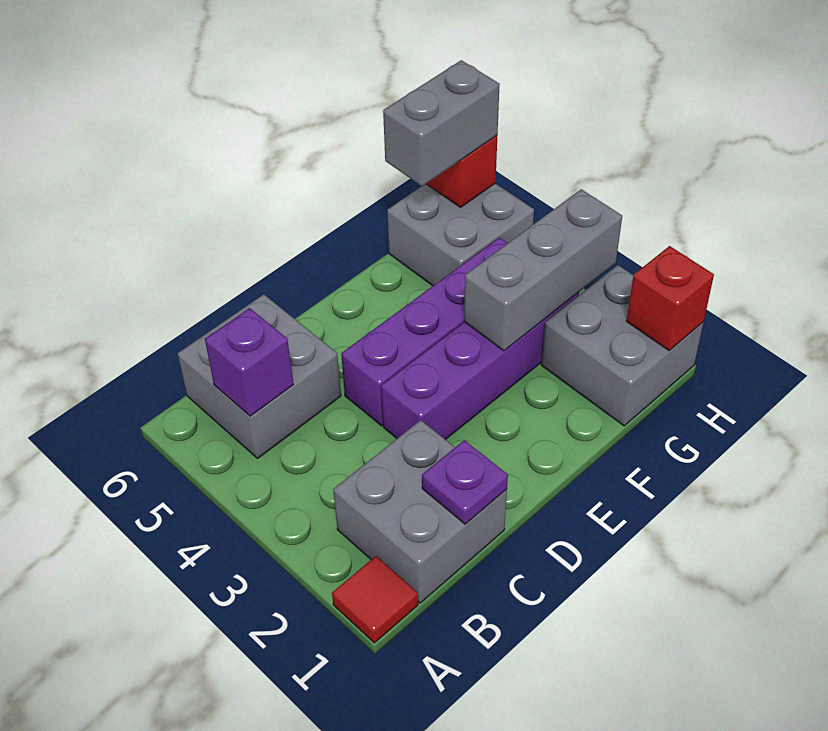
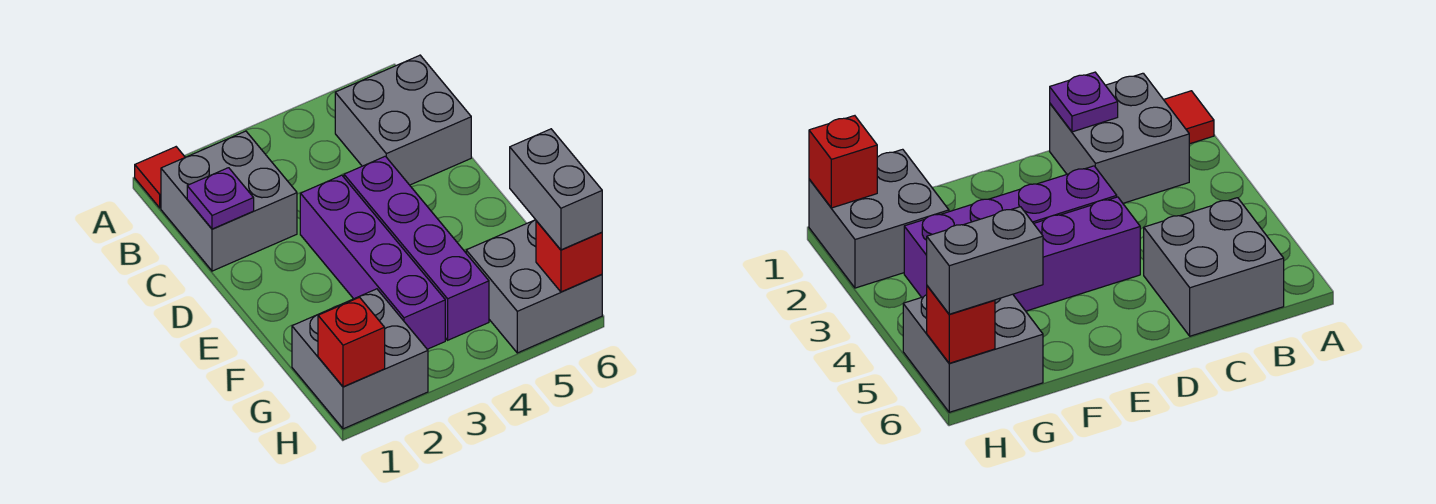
purple brick B5 level 2 -> none
grey brick F3:H3 level 2 -> none

